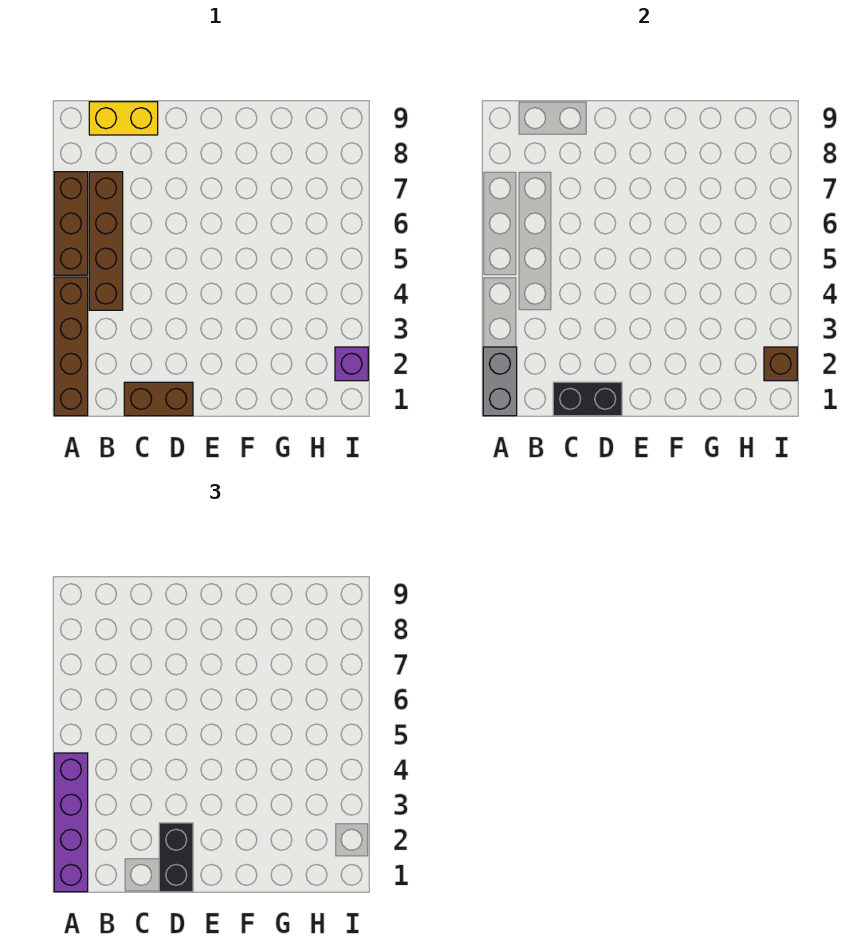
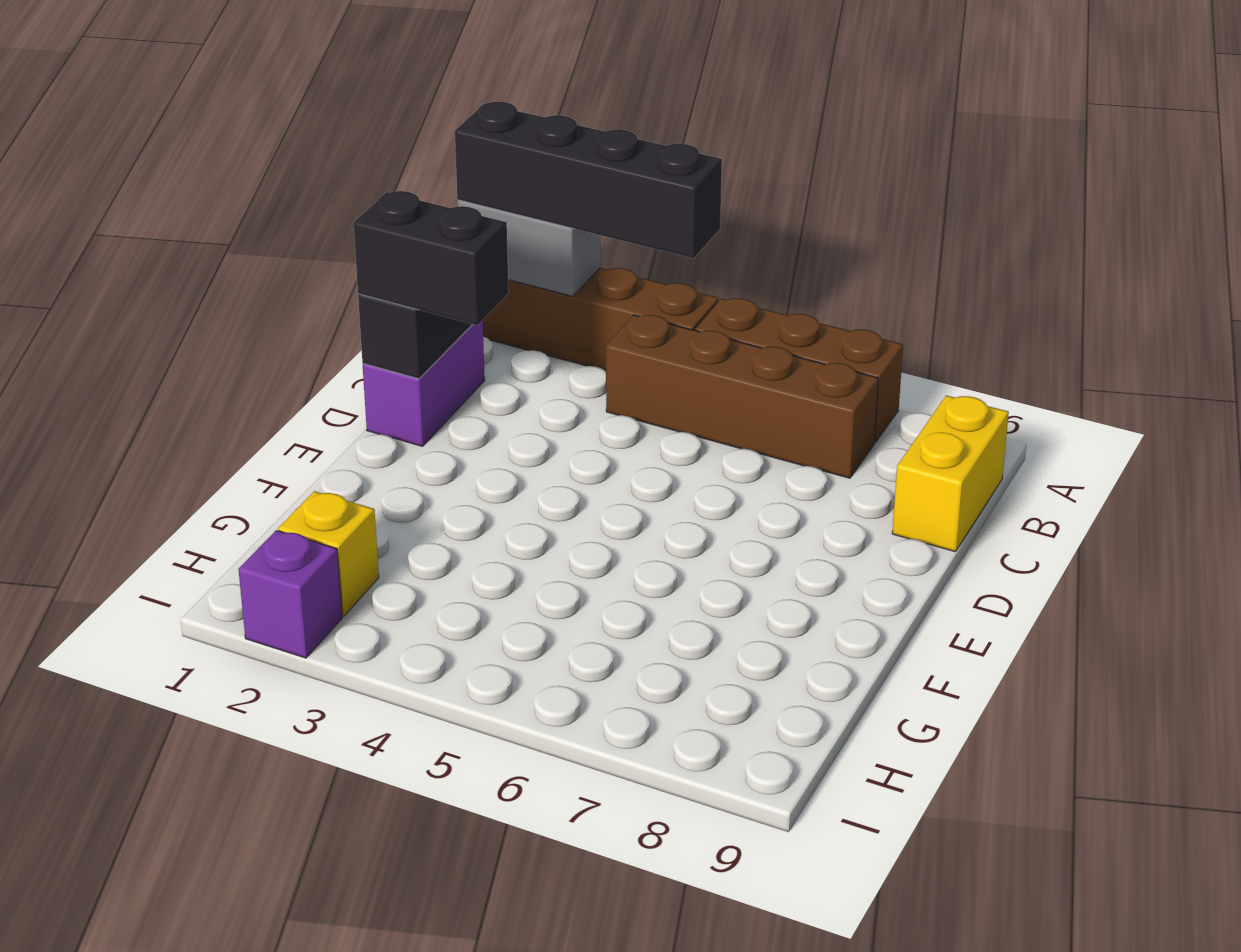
purple brick A1:A4 level 3 -> black brick A1:A4 level 3
brown brick C1:D1 level 1 -> purple brick C1:D1 level 1
none -> yellow brick H2 level 1
brown brick I2 level 2 -> none

